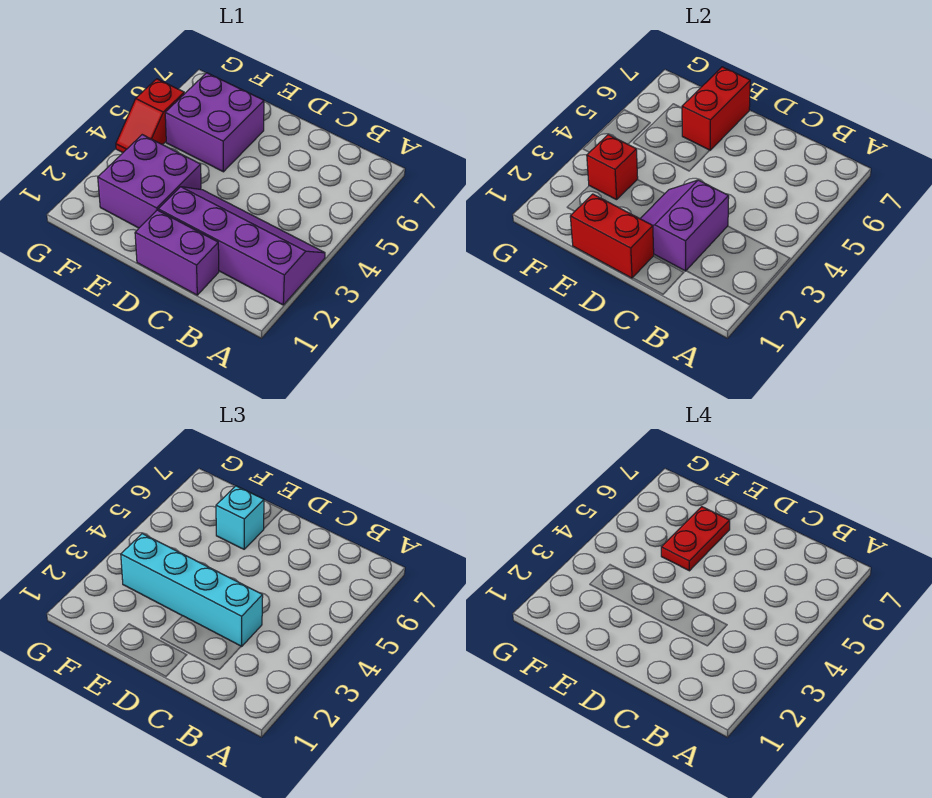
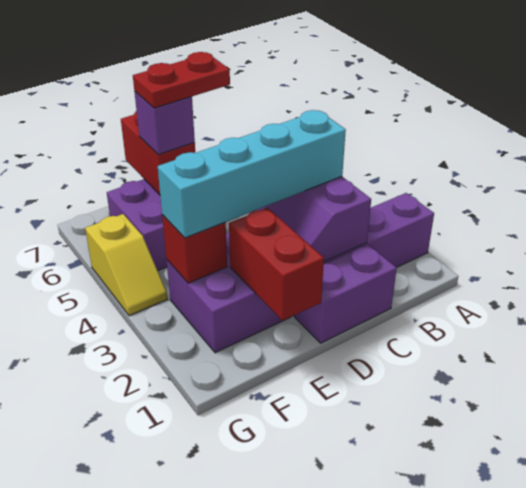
red brick D1:E1 level 2 -> red brick E1:E2 level 2
red plate E5:E6 level 4 -> red plate D6:E6 level 4
cyan brick E6 level 3 -> purple brick E6 level 3
red slope G4:G5 level 1 top 5 -> yellow slope G4:G5 level 1 top 5

